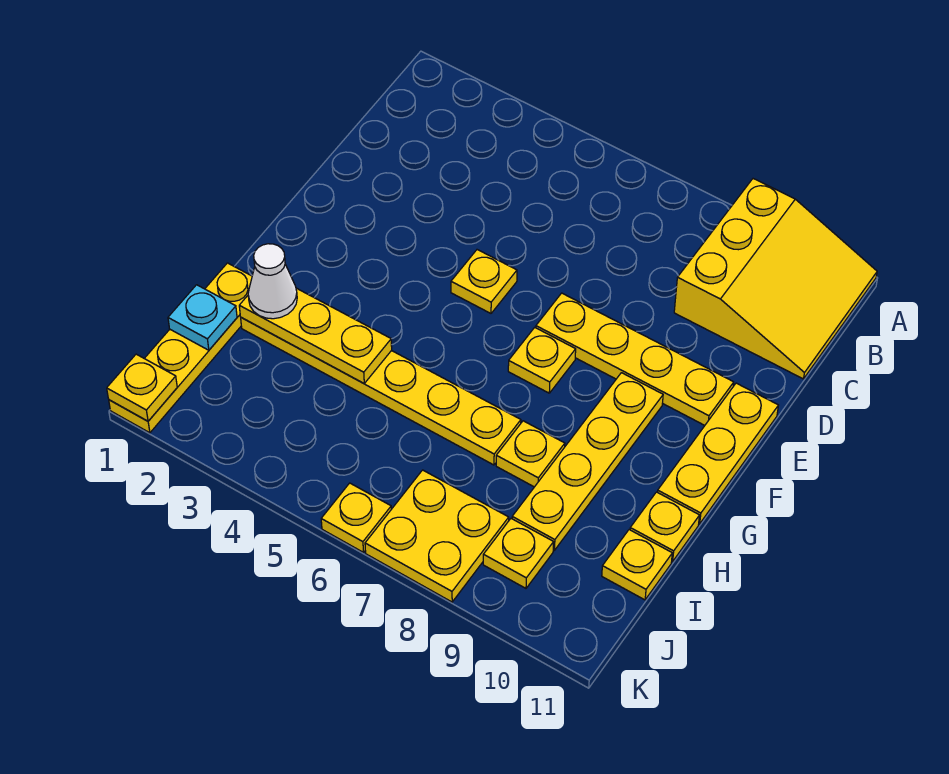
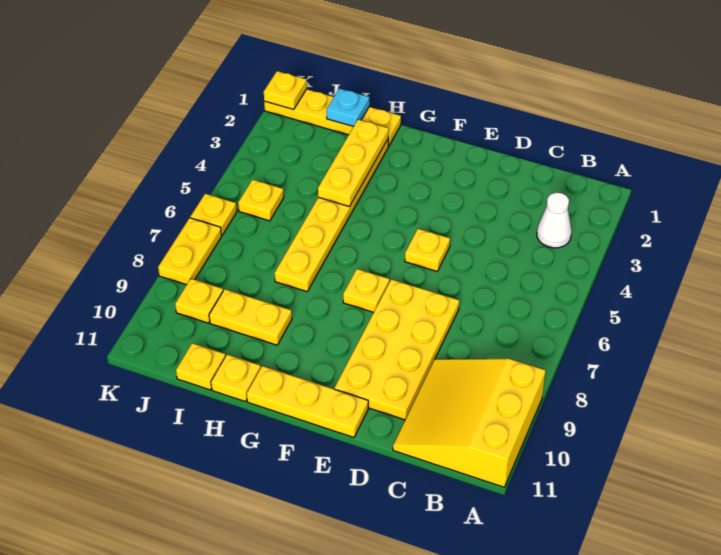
yellow slope A9:C11 level 1 top 9 -> yellow slope A9:C11 level 1 top A
yellow plate E7:E10 level 1 -> yellow plate D7:E10 level 1
yellow plate F9:I9 level 1 -> yellow plate H9:I9 level 1
white cone H2 level 3 -> white cone B3 level 1
yellow plate H8 level 1 -> yellow plate J5 level 1
yellow plate J7:K8 level 1 -> yellow plate K7:K8 level 1

